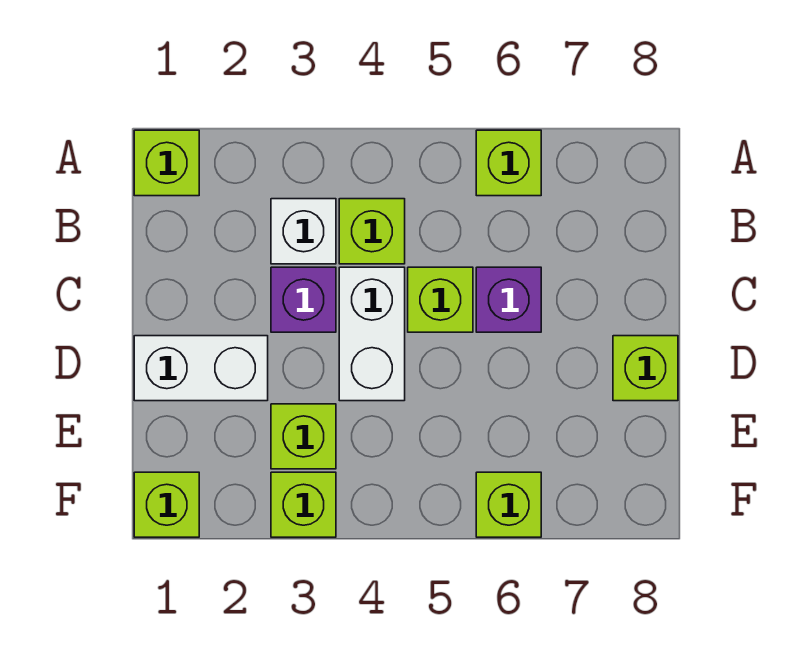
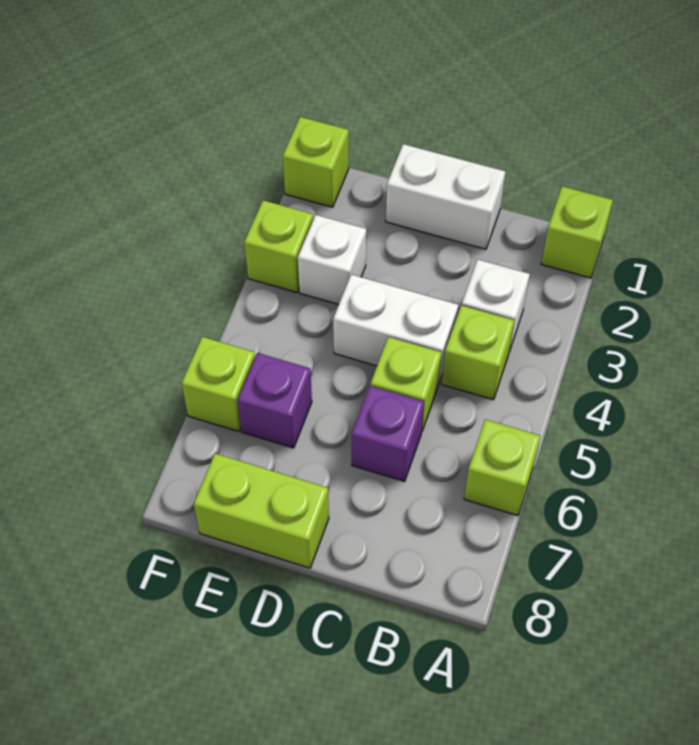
purple brick C3 level 1 -> purple brick E6 level 1
white brick D1:D2 level 1 -> white brick C1:D1 level 1
lime brick D8 level 1 -> lime brick D8:E8 level 1
lime brick E3 level 1 -> white brick E3 level 1

